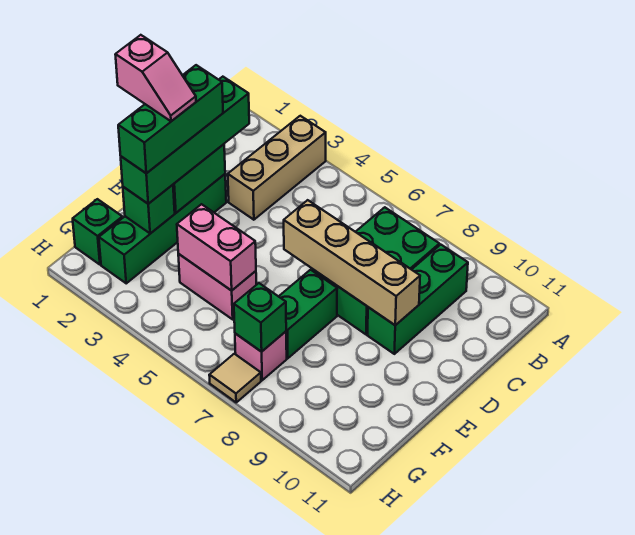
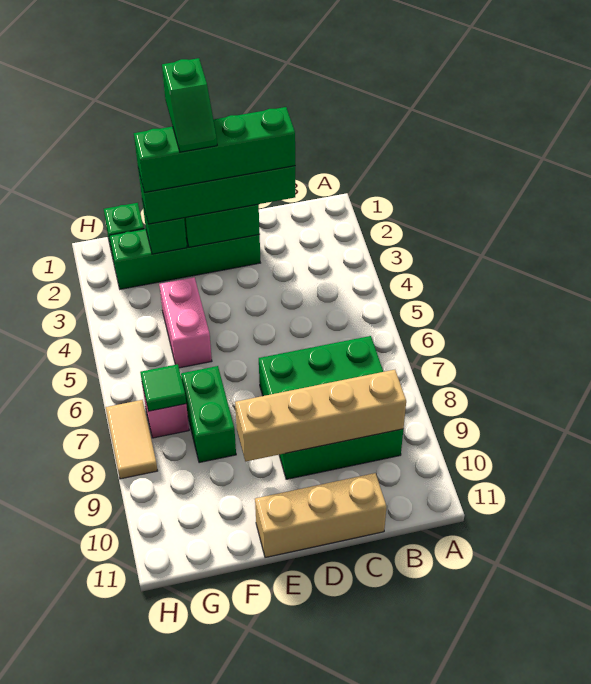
tan brick A3:C3 level 1 -> tan brick C11:E11 level 1
green brick D2:F2 level 4 -> green brick C2:F2 level 4
tan brick D6:D9 level 2 -> tan brick B9:E9 level 2
pink slope E1:E2 level 5 top 1 -> green slope E1:E2 level 5 top 1
green brick E7:F7 level 1 -> green brick F7:F8 level 1
pink brick F4:F5 level 2 -> none
green brick G7 level 2 -> green tile G7 level 2
tan tile H7 level 1 -> tan tile H7:H8 level 1

